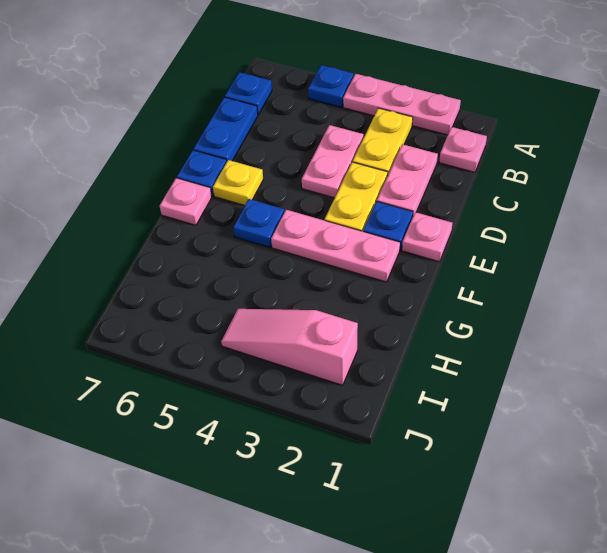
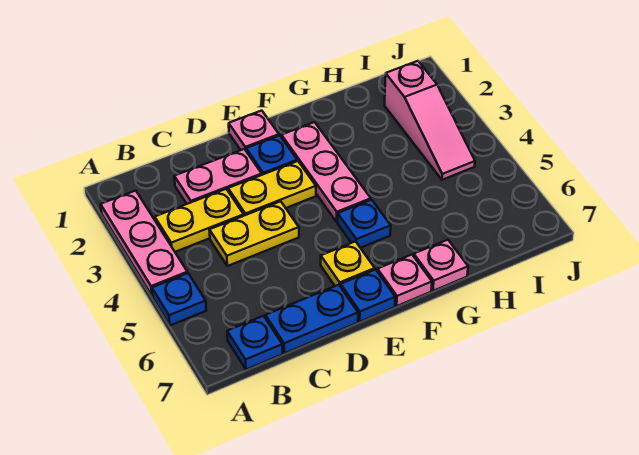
pink plate B1 level 1 -> pink plate G7 level 1
pink plate C4:D4 level 1 -> yellow plate C4:D4 level 1

